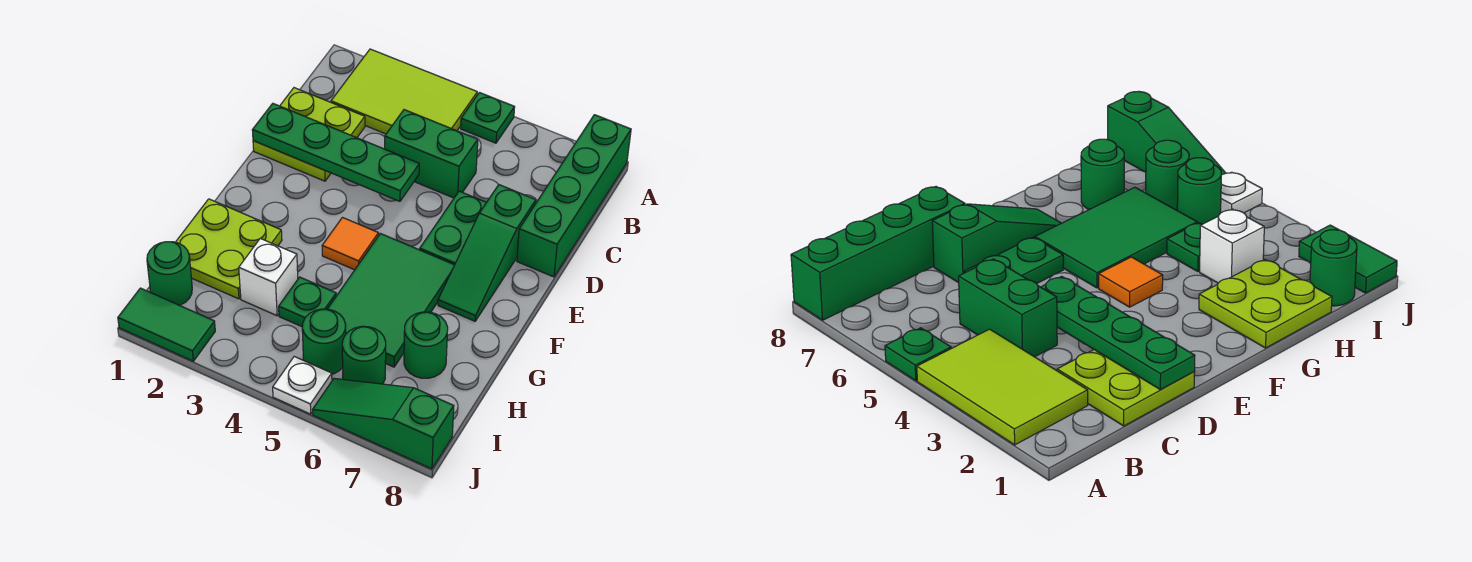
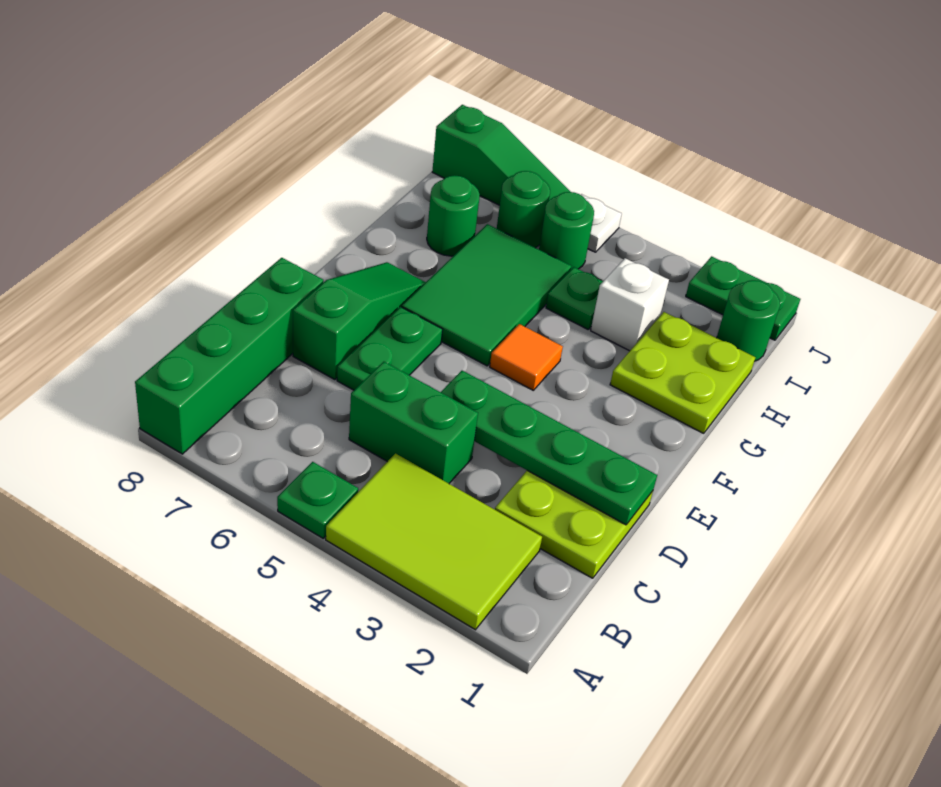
green tile J1:J2 level 1 -> green plate J1:J2 level 1

